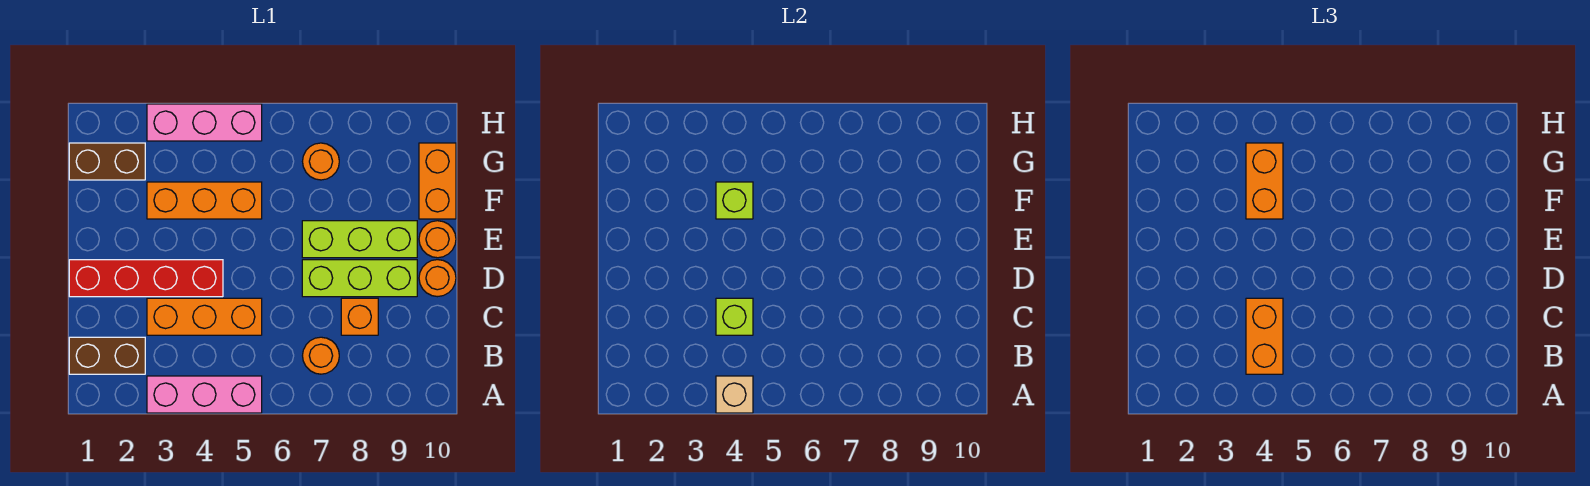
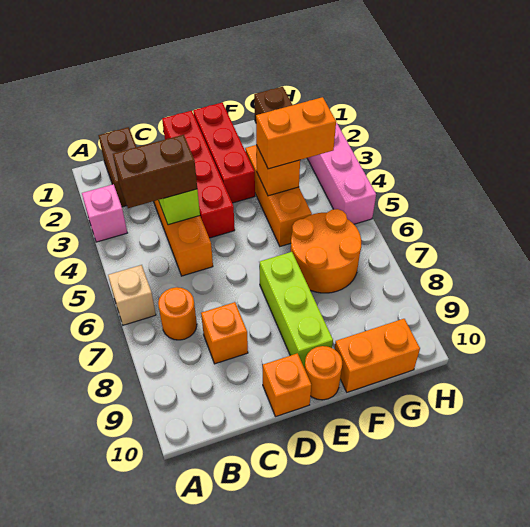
pink brick A3:A5 level 1 -> pink brick A3 level 1
tan brick A4 level 2 -> tan brick A6 level 1
orange brick B4:C4 level 3 -> brown brick B4:C4 level 3
lime brick D7:D9 level 1 -> none
orange round brick D10 level 1 -> orange brick D10 level 1
none -> red brick E1:E3 level 1
lime brick F4 level 2 -> orange brick F4 level 2
orange round brick G7 level 1 -> orange round brick F6:G7 level 1

